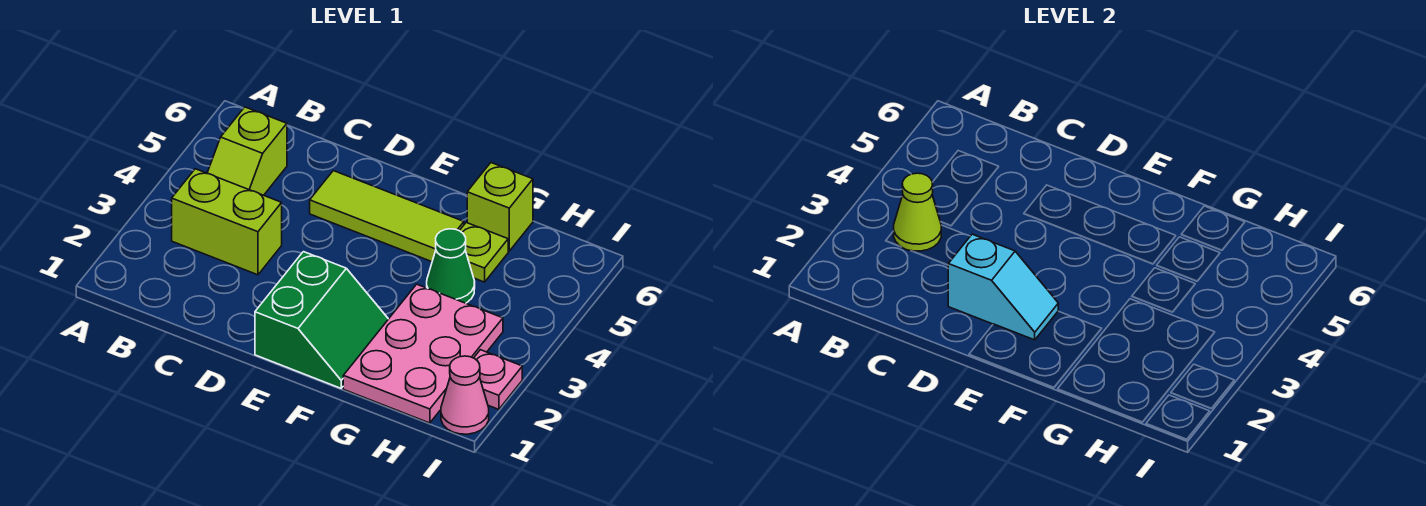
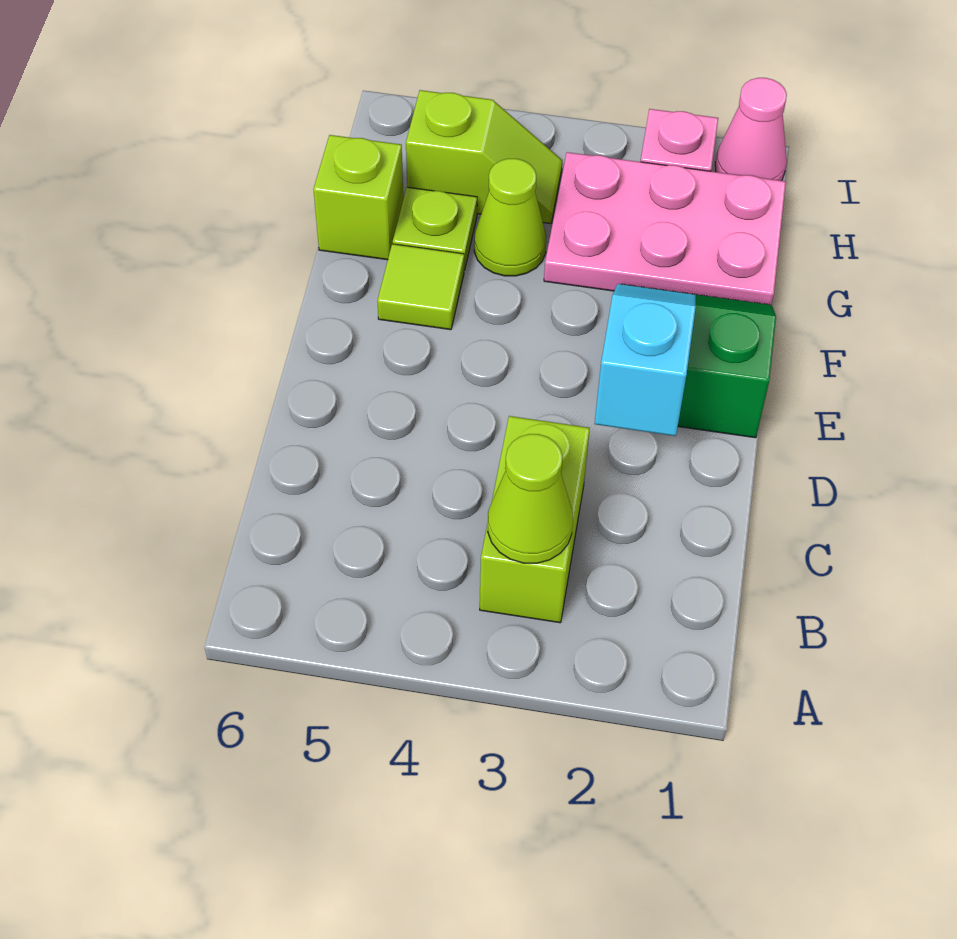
lime slope B4:B5 level 1 top 5 -> lime slope H4:H5 level 1 top 5
lime tile D5:F5 level 1 -> lime tile F5 level 1
green cone G4 level 1 -> lime cone G4 level 1

